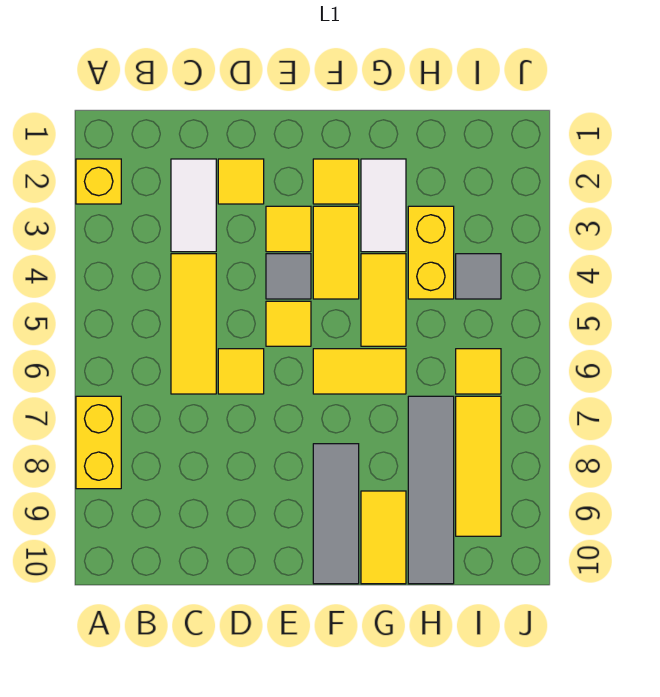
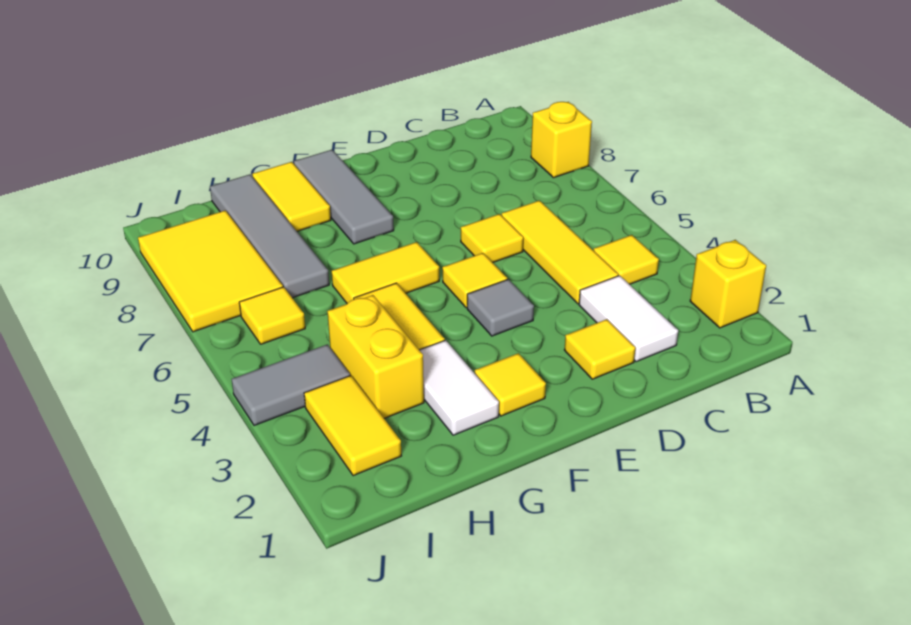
yellow brick A7:A8 level 1 -> yellow brick A8 level 1
yellow tile E3 level 1 -> yellow tile B4 level 1
yellow tile F3:F4 level 1 -> yellow tile I2:I3 level 1
grey tile I4 level 1 -> grey tile I4:J4 level 1
yellow tile I7:I9 level 1 -> yellow tile I7:J9 level 1

